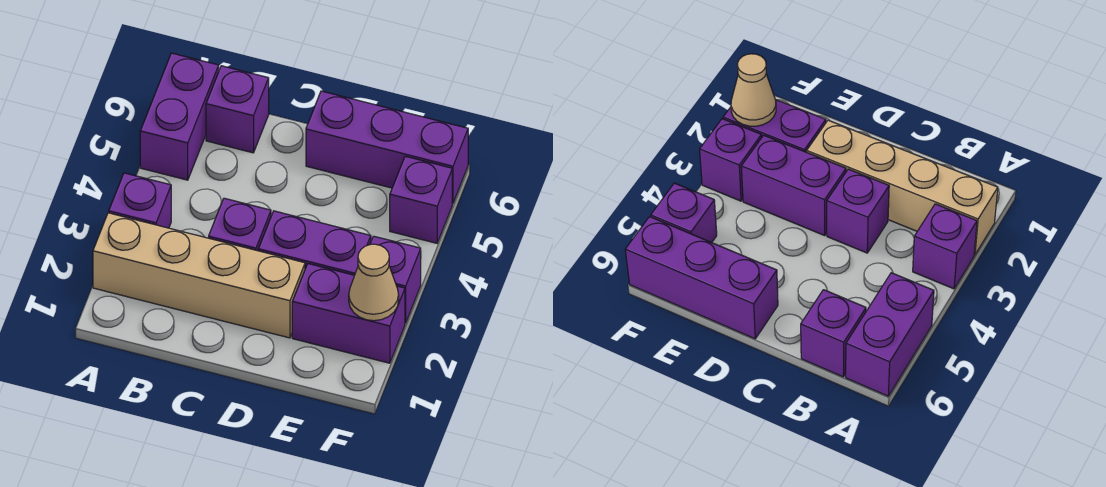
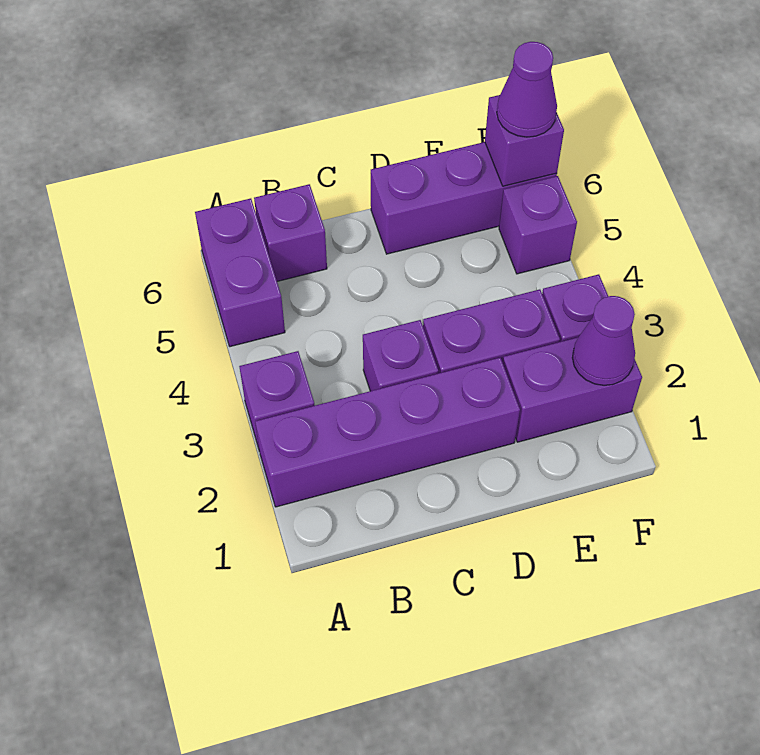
tan brick A2:D2 level 1 -> purple brick A2:D2 level 1
tan cone F2 level 2 -> purple cone F2 level 2
none -> purple brick F6 level 2
none -> purple cone F6 level 3

